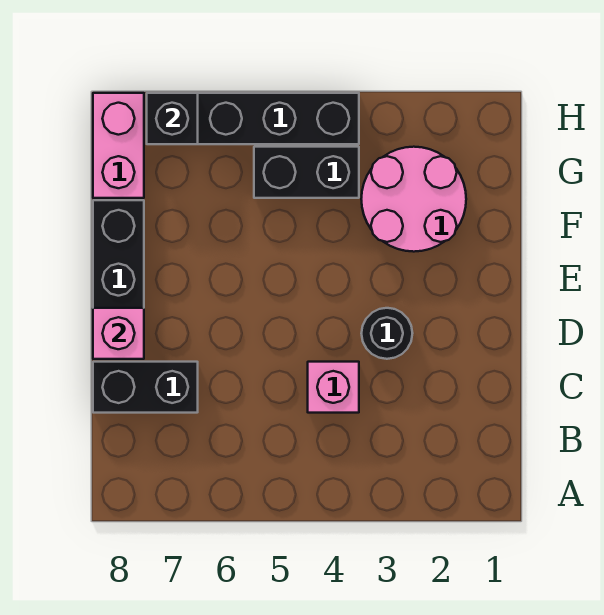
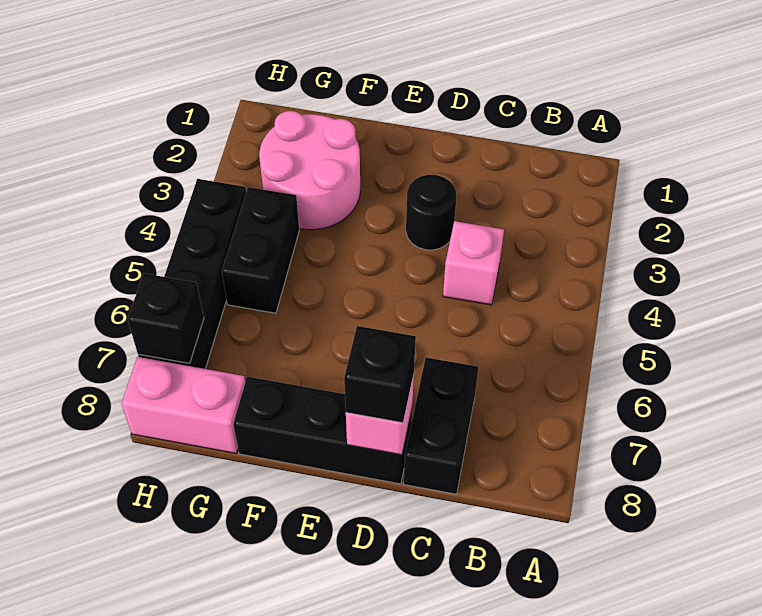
none -> black brick D8 level 3

